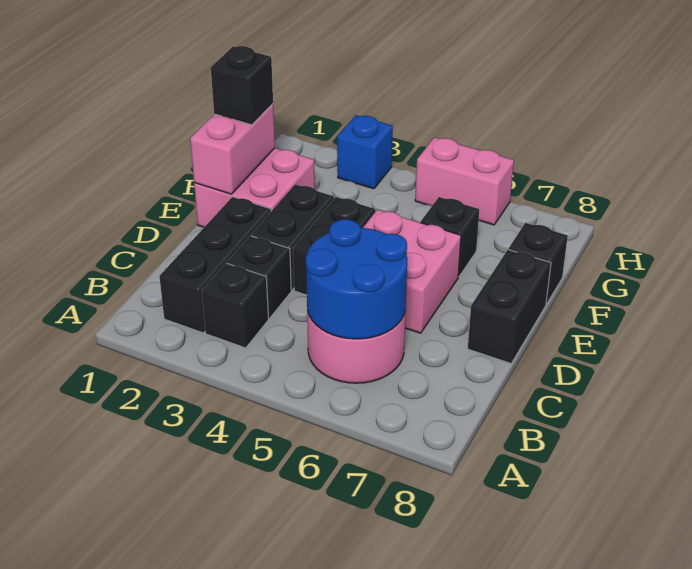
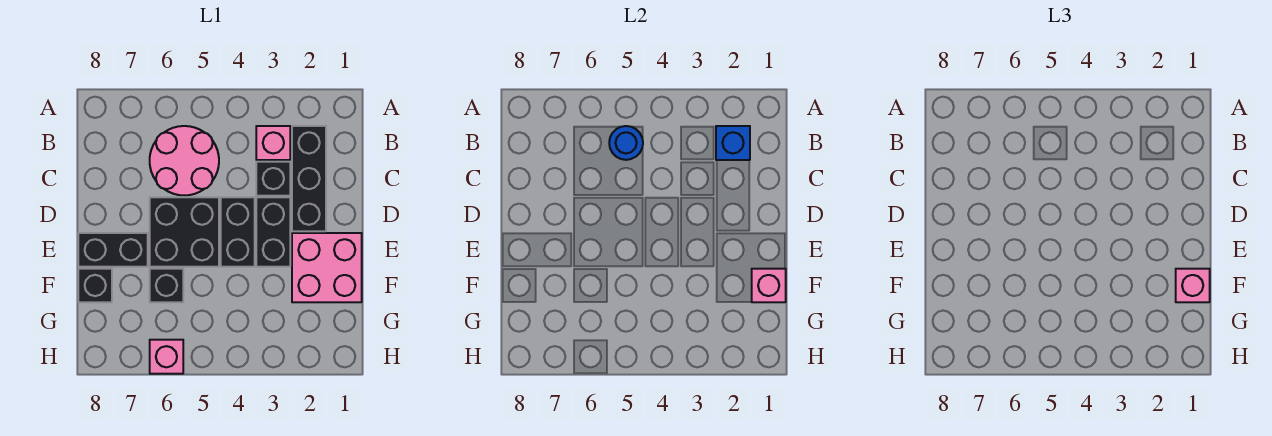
black brick B3 level 1 -> pink brick B3 level 1
blue round brick B5:C6 level 2 -> blue round brick B5 level 2
pink brick D5:E6 level 1 -> black brick D5:E6 level 1
black brick D8:E8 level 1 -> black brick E7:E8 level 1
pink brick E1:F1 level 2 -> pink brick F1 level 2
black brick F1 level 3 -> pink brick F1 level 3
blue brick H3 level 1 -> blue brick B2 level 2
pink brick H5:H6 level 1 -> pink brick H6 level 1

